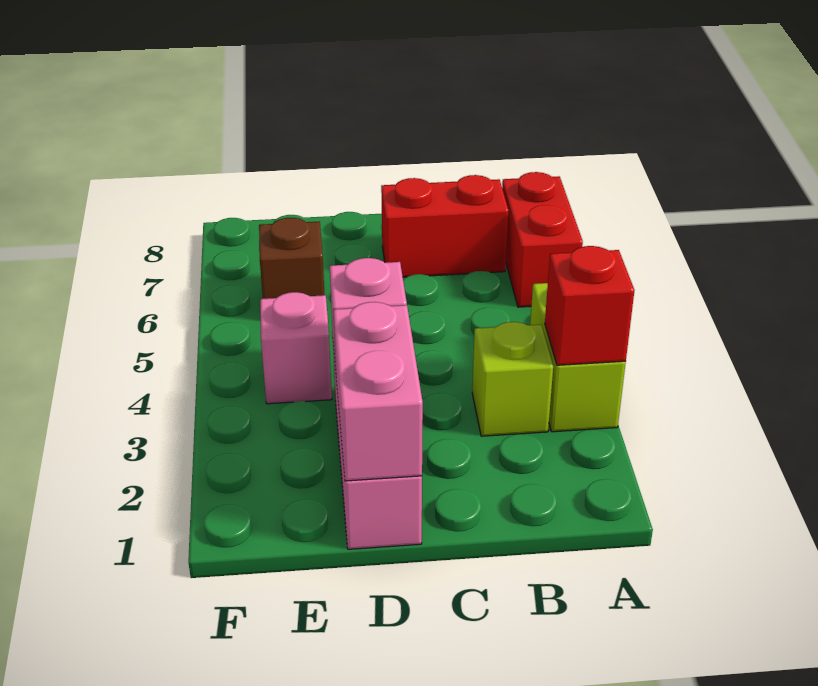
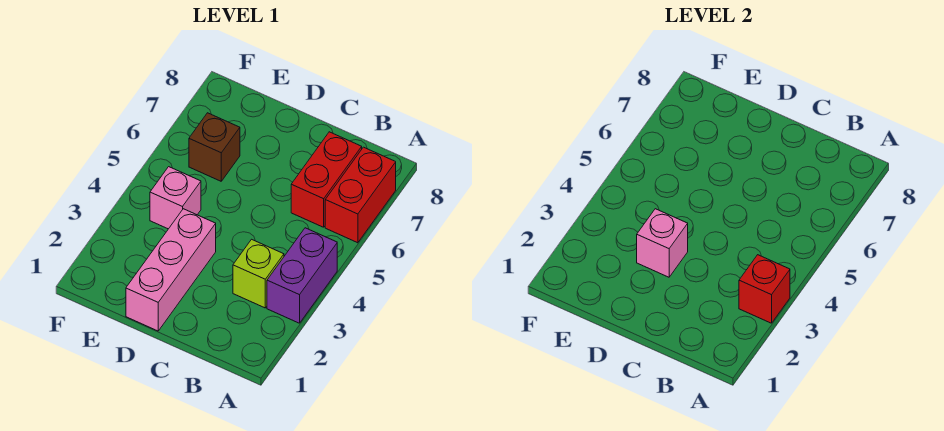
lime brick A3:A4 level 1 -> purple brick A3:A4 level 1
red brick B7:C7 level 1 -> red brick B6:B7 level 1
pink brick D1:D2 level 2 -> none

